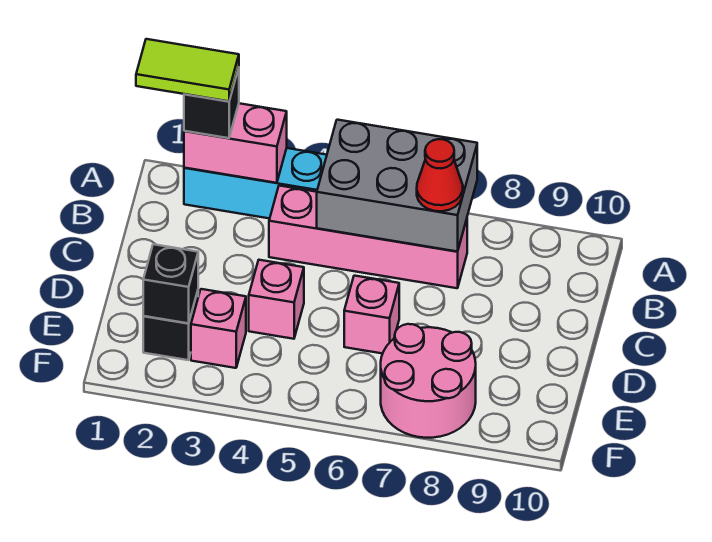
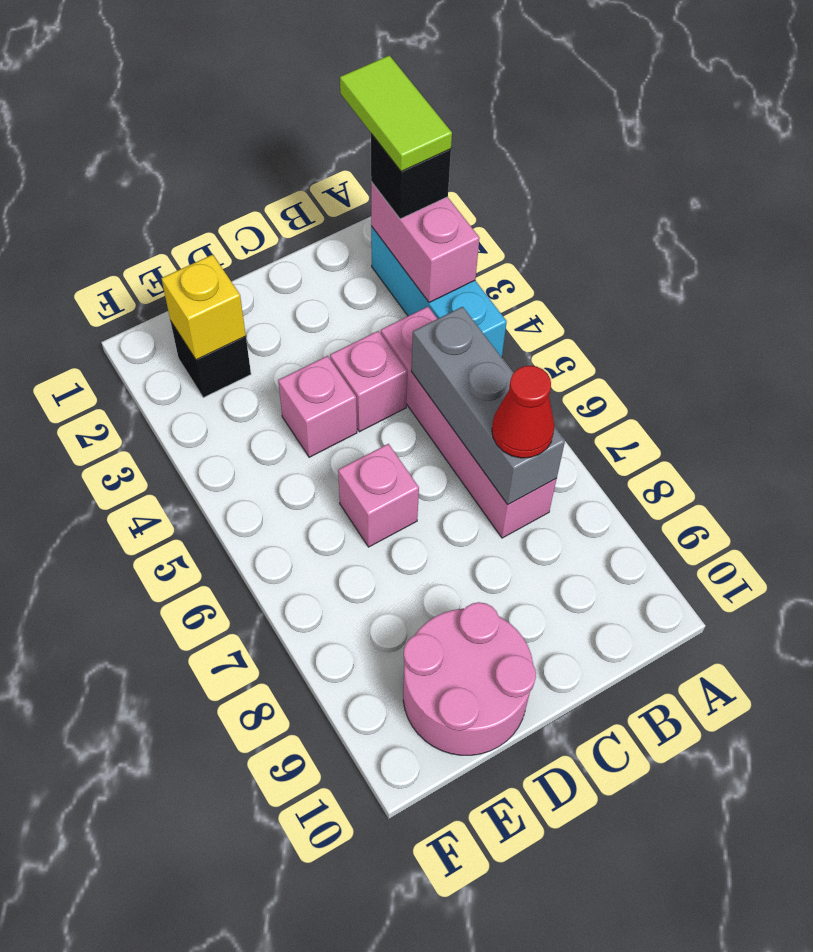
grey brick A5:B7 level 2 -> grey brick B5:B7 level 2
black brick E2 level 2 -> yellow brick E2 level 2
pink brick E3 level 1 -> pink brick C4 level 1
pink round brick E7:F8 level 1 -> pink round brick D9:E10 level 1

